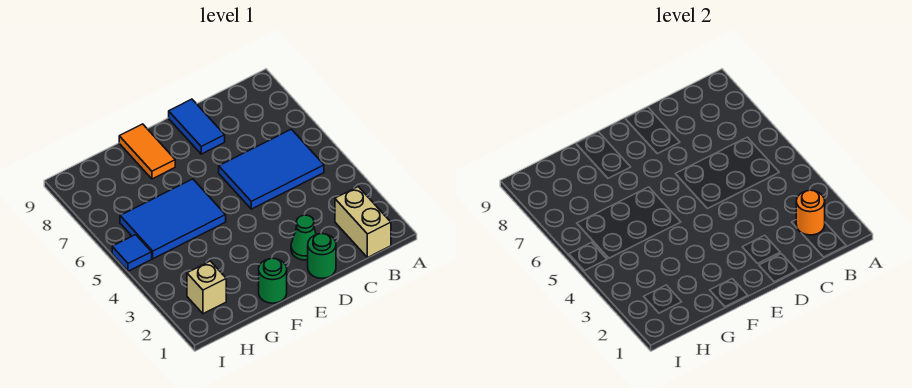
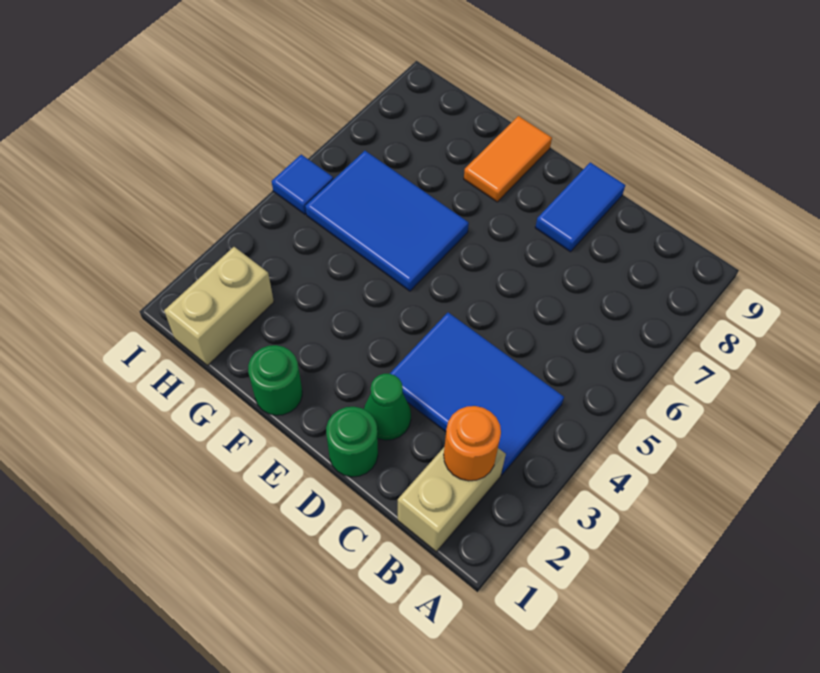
blue tile B5:D6 level 1 -> blue tile B3:D4 level 1
tan brick H2 level 1 -> tan brick H1:H2 level 1

